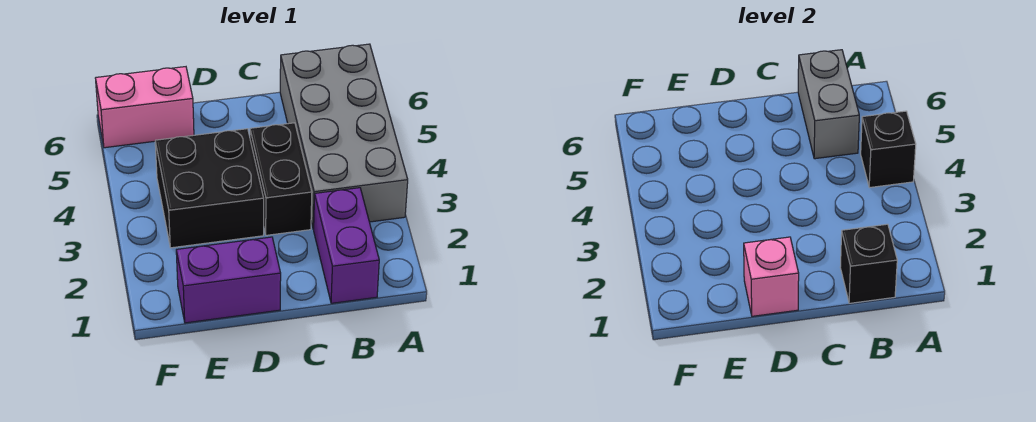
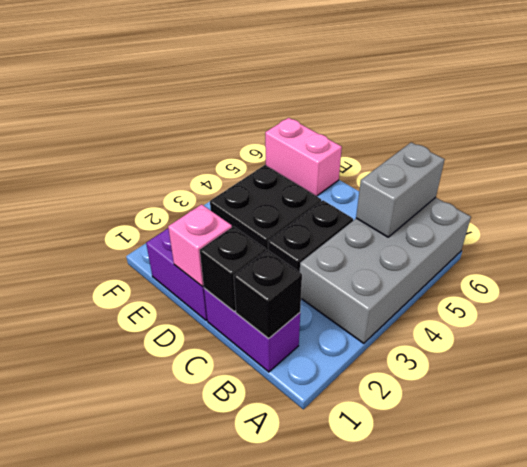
black brick A4 level 2 -> black brick C1 level 2
purple brick B1:B2 level 1 -> purple brick B1:C1 level 1

